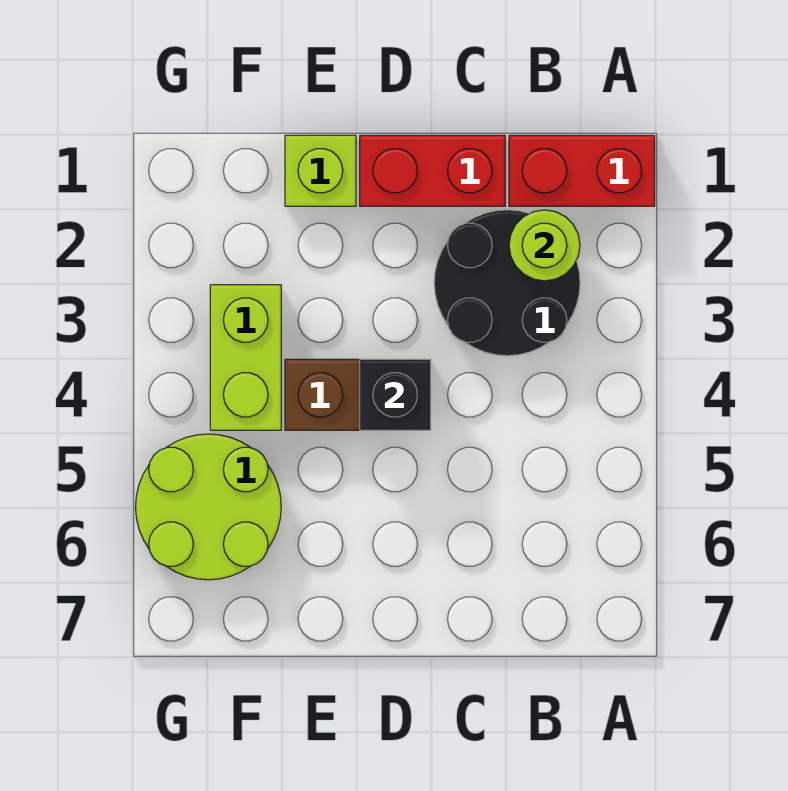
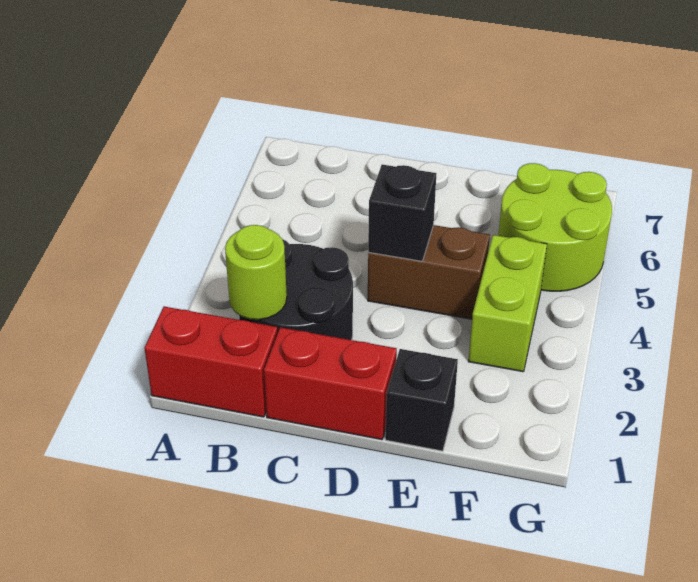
lime brick E1 level 1 -> black brick E1 level 1

